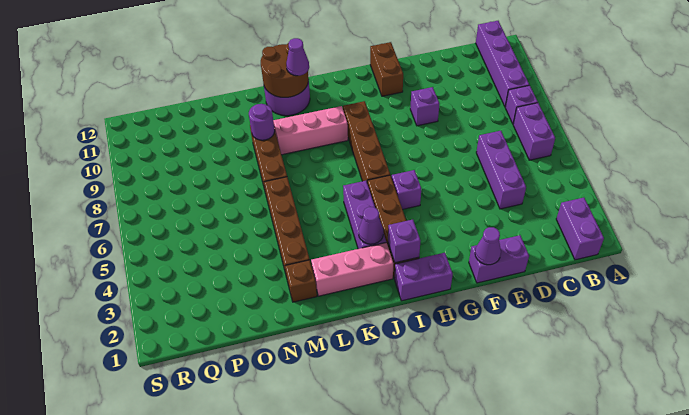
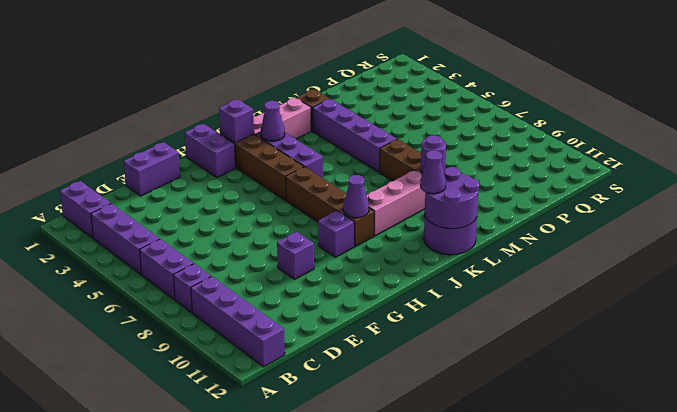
purple brick D4:D6 level 1 -> purple brick B3:B5 level 1
purple cone F1 level 2 -> purple cone I9 level 2
brown brick G11:G12 level 1 -> none
purple brick H1:I1 level 1 -> purple brick H1:H2 level 1
purple brick H5 level 1 -> purple brick H9 level 1
brown round brick K11:L12 level 2 -> purple round brick K11:L12 level 2
brown brick M3:M6 level 1 -> purple brick M3:M6 level 1

